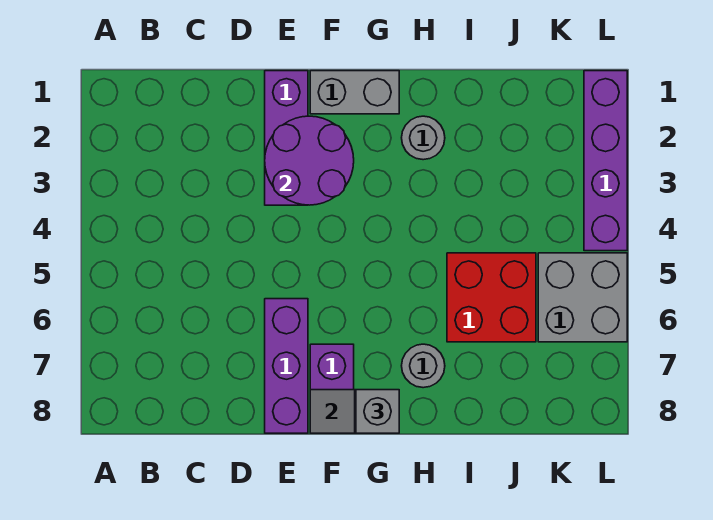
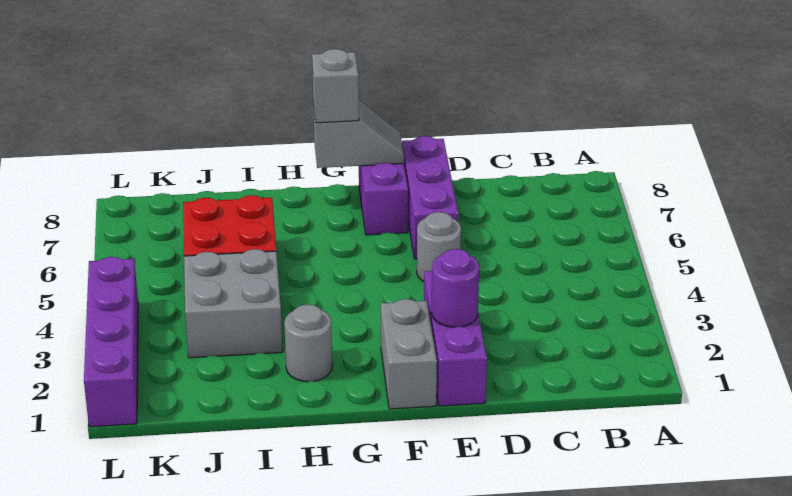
purple round brick E2:F3 level 2 -> purple round brick E2 level 2
grey brick F1:G1 level 1 -> grey brick F1:F2 level 1
grey round brick H7 level 1 -> grey round brick E5 level 1
grey brick K5:L6 level 1 -> grey brick I3:J4 level 1

